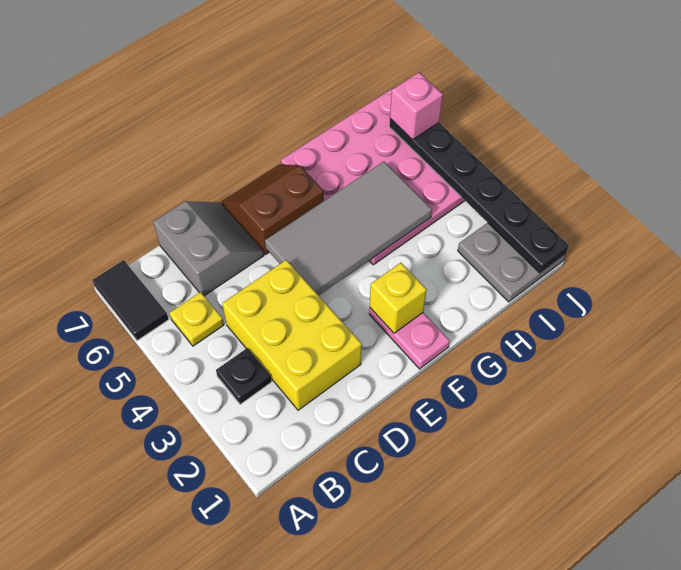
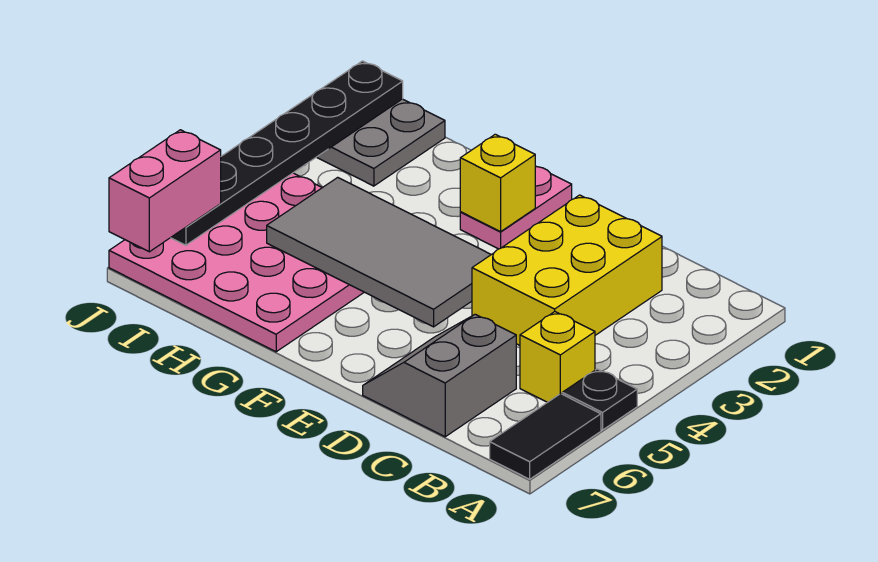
black plate B3 level 1 -> black plate A5 level 1
yellow plate B5 level 1 -> yellow brick B5 level 1
brown slope E6:F7 level 1 top 6 -> none
pink brick J6 level 3 -> pink brick J6:J7 level 3

